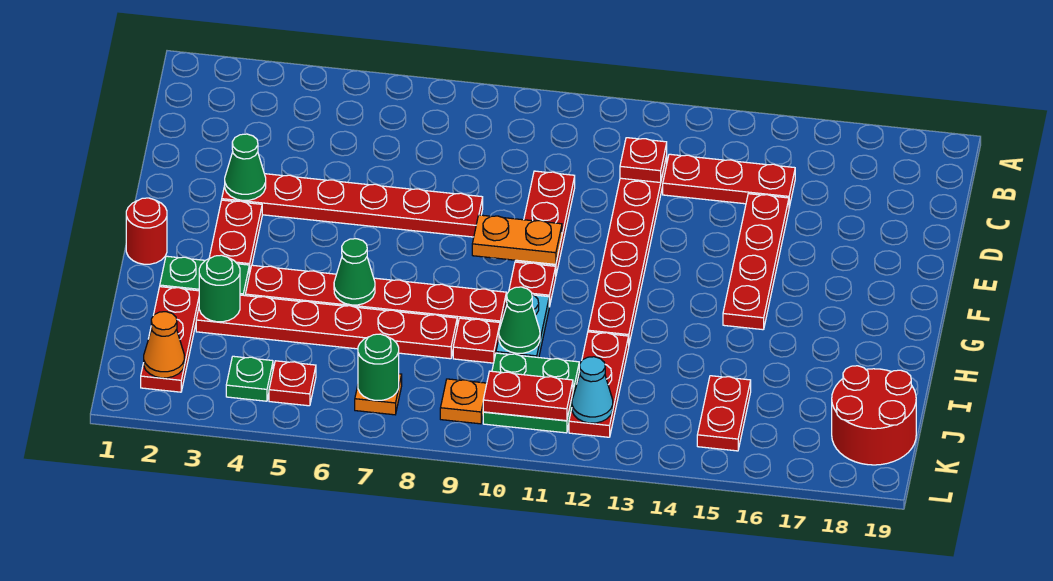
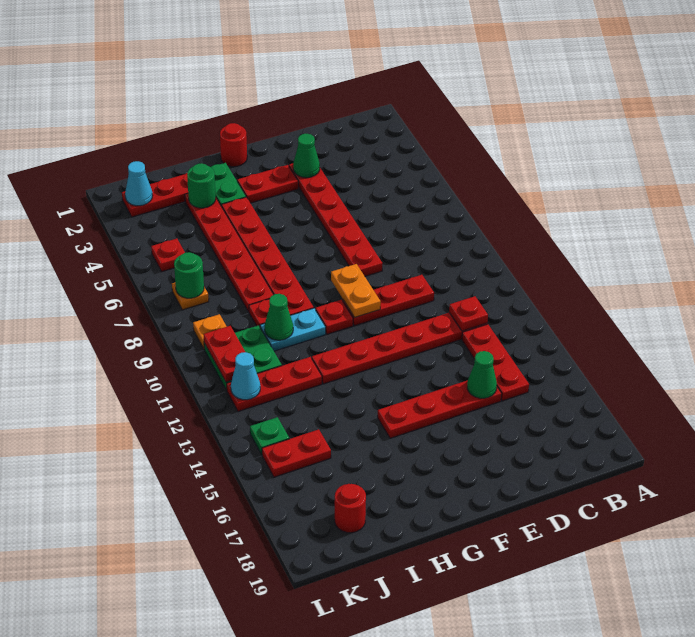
green cone H6 level 2 -> green cone D15 level 2
red round brick J18:K19 level 1 -> red round brick J18 level 1
orange cone K2 level 2 -> cyan cone K2 level 2
green plate K4 level 1 -> green plate K14 level 1

